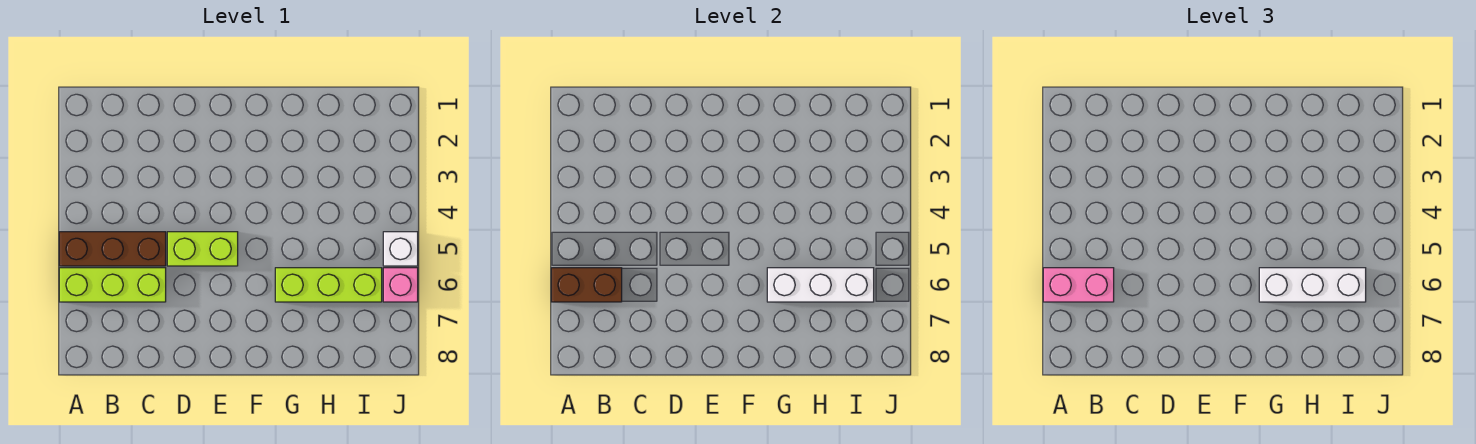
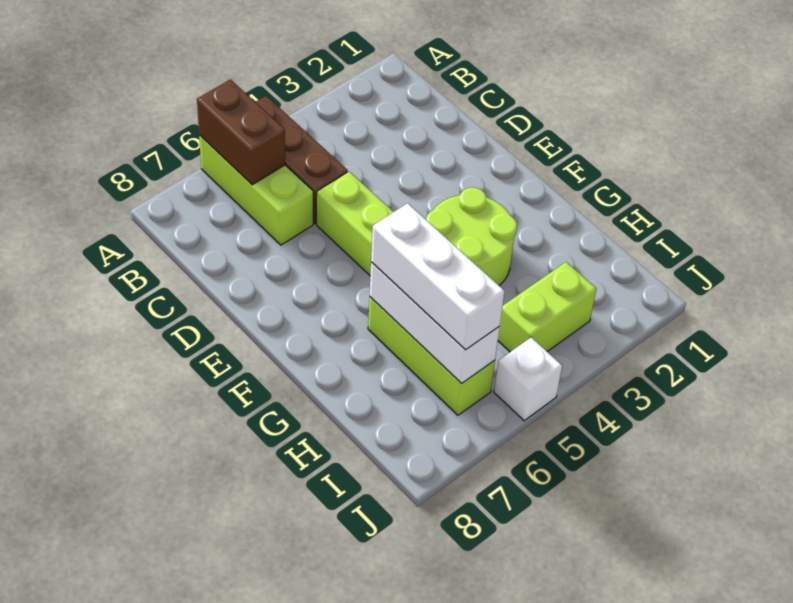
pink brick A6:B6 level 3 -> none
none -> lime round brick F3:G4 level 1
none -> lime brick I3:I4 level 1
pink brick J6 level 1 -> none

